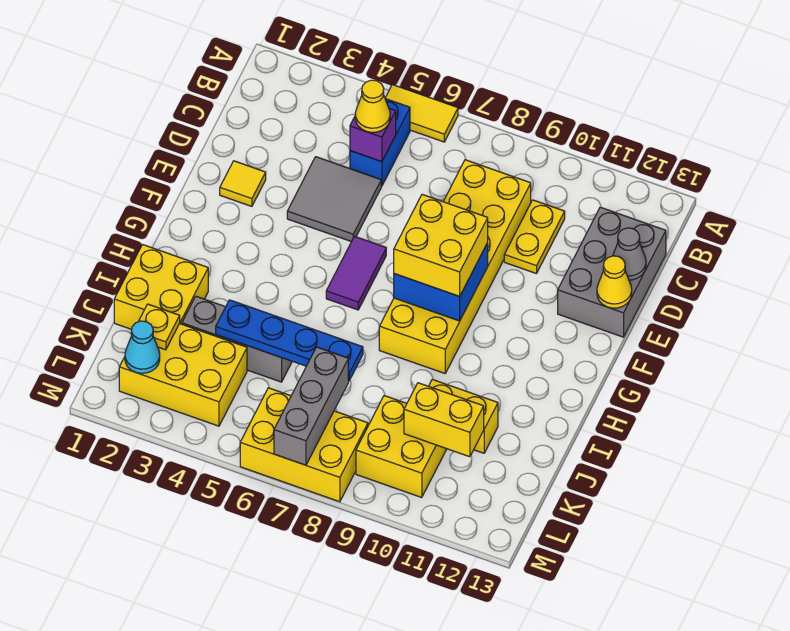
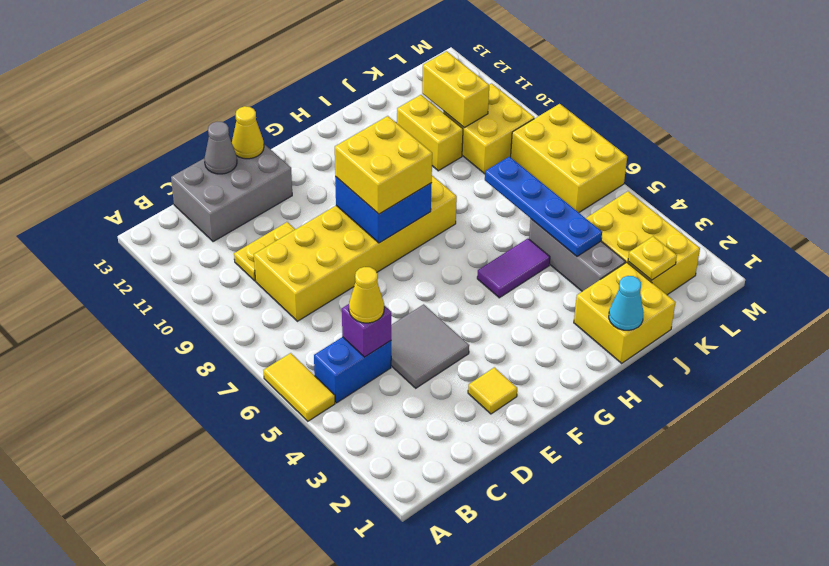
purple tile F6:G6 level 1 -> purple tile H5:I5 level 1
grey brick K7:M7 level 2 -> none
cyan cone L2 level 2 -> cyan cone I1 level 2

